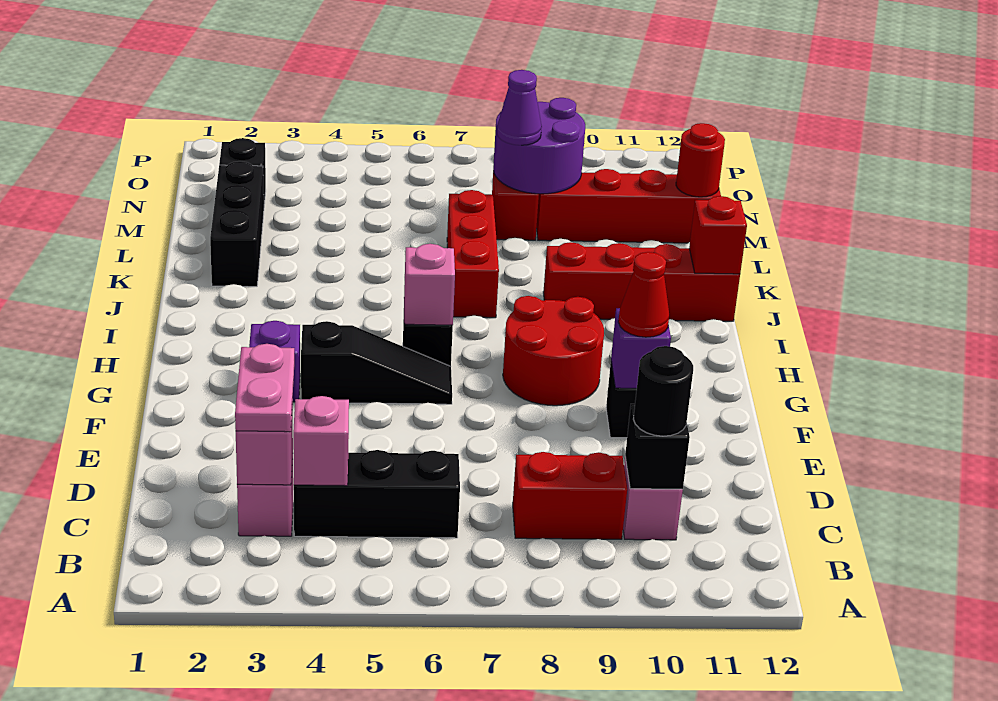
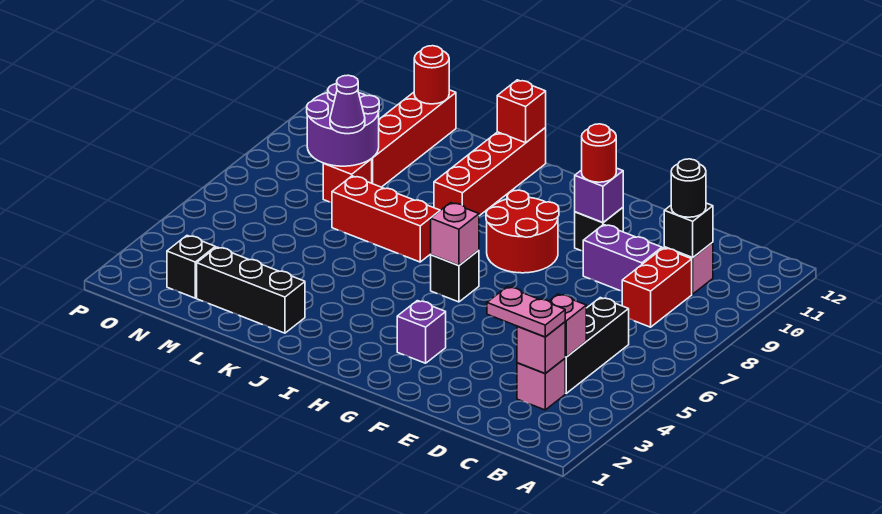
none -> purple brick D9:E9 level 1
red cone F10 level 3 -> red round brick F10 level 3
black slope G4:G6 level 1 top 4 -> none

